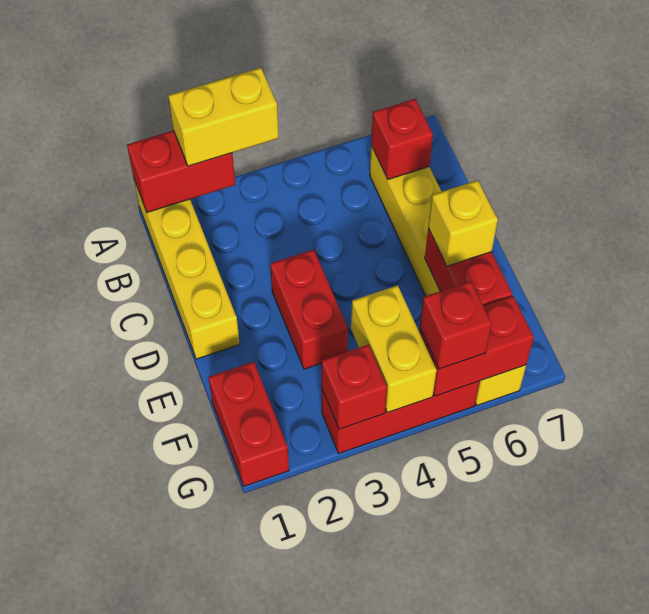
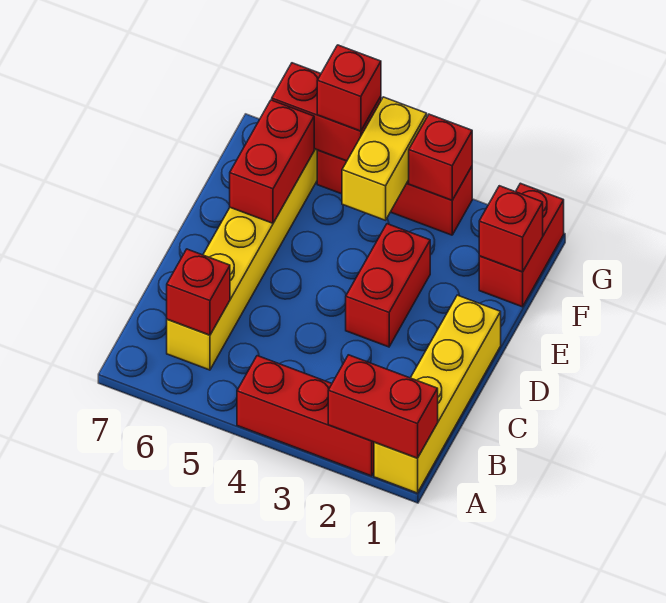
none -> red brick A2:A4 level 1
yellow brick A2:A3 level 3 -> none
yellow brick E6 level 3 -> none
none -> red brick F1 level 2

